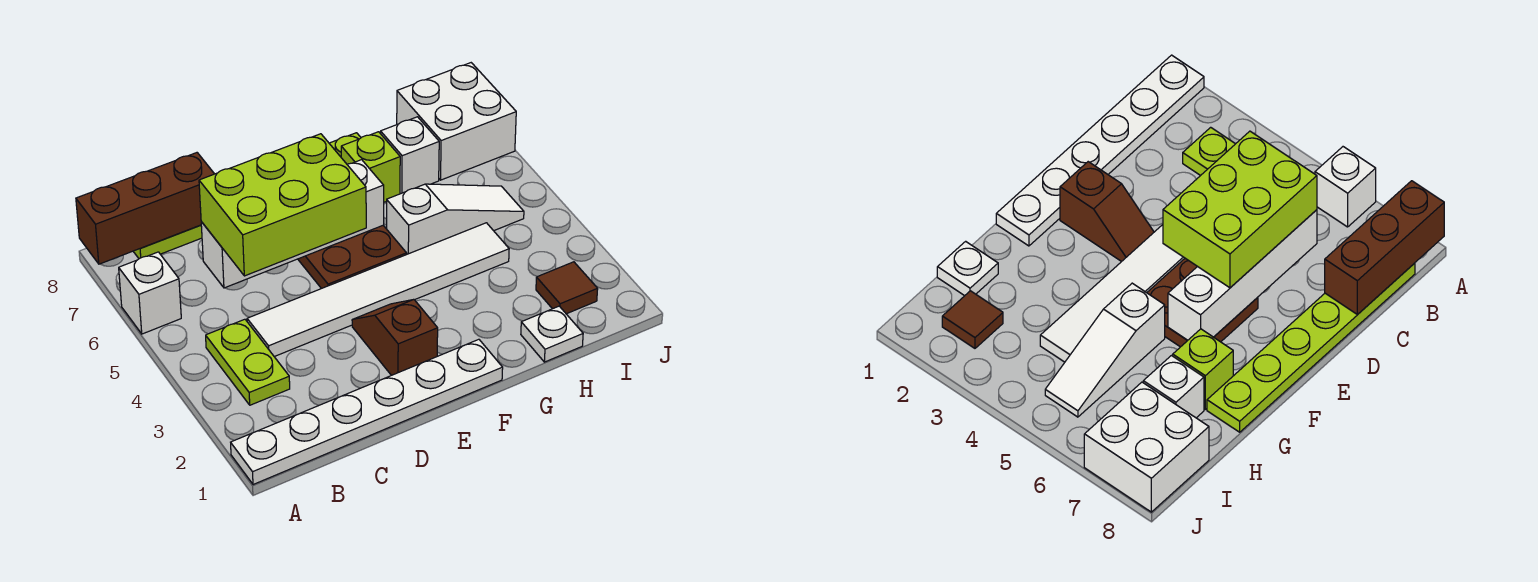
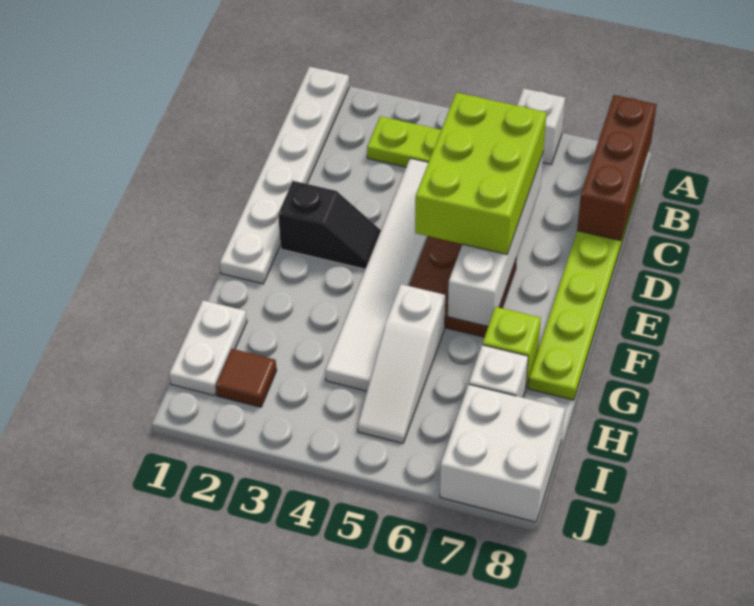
brown slope E2:E3 level 1 top 2 -> black slope E2:E3 level 1 top 2
white plate H1 level 1 -> white plate H1:I1 level 1

